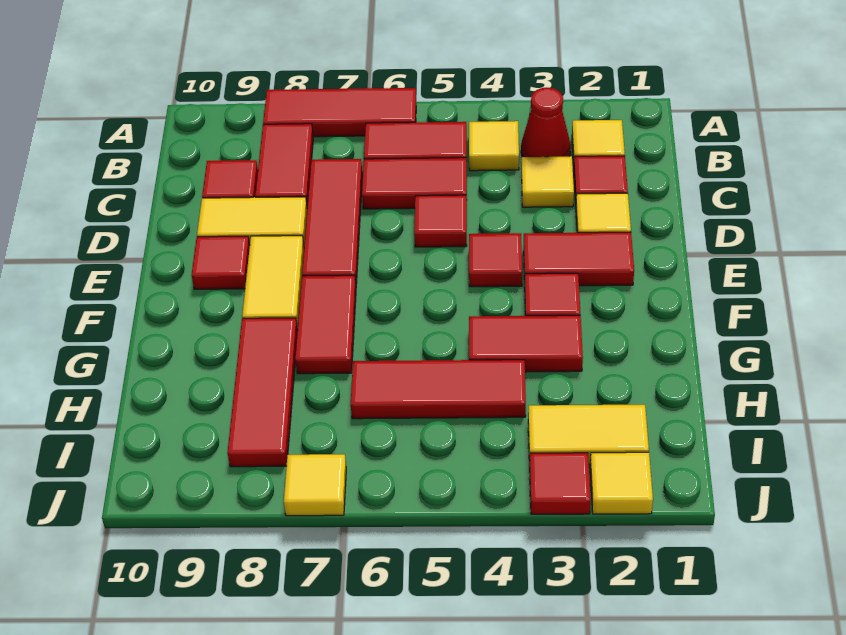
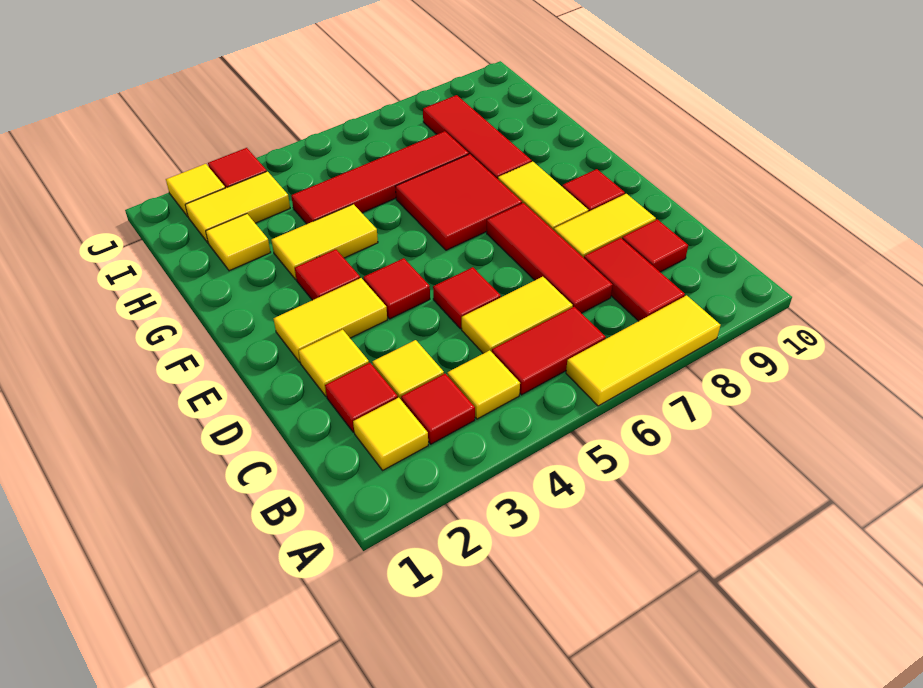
red tile A6:A8 level 1 -> yellow tile A6:A8 level 1
red cone B3 level 1 -> red tile B3 level 1
red tile C5:C6 level 1 -> yellow tile C5:C6 level 1
red tile E2:E3 level 1 -> yellow tile E2:E3 level 1
red tile F7:G7 level 1 -> red tile F6:G7 level 1
red tile G3:G4 level 1 -> yellow tile G3:G4 level 1
red tile H4:H6 level 1 -> red tile H4:H7 level 1
yellow tile J7 level 1 -> yellow tile H2 level 1

